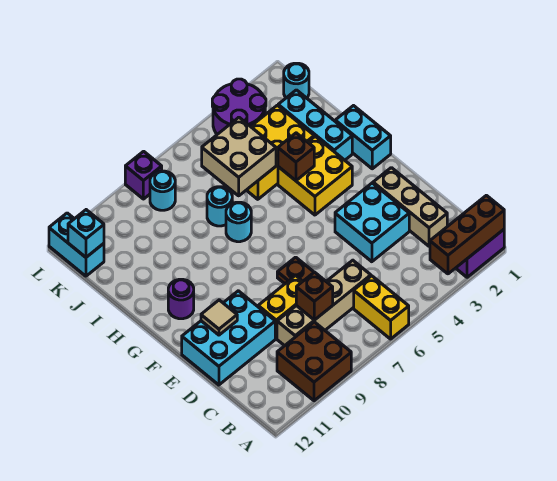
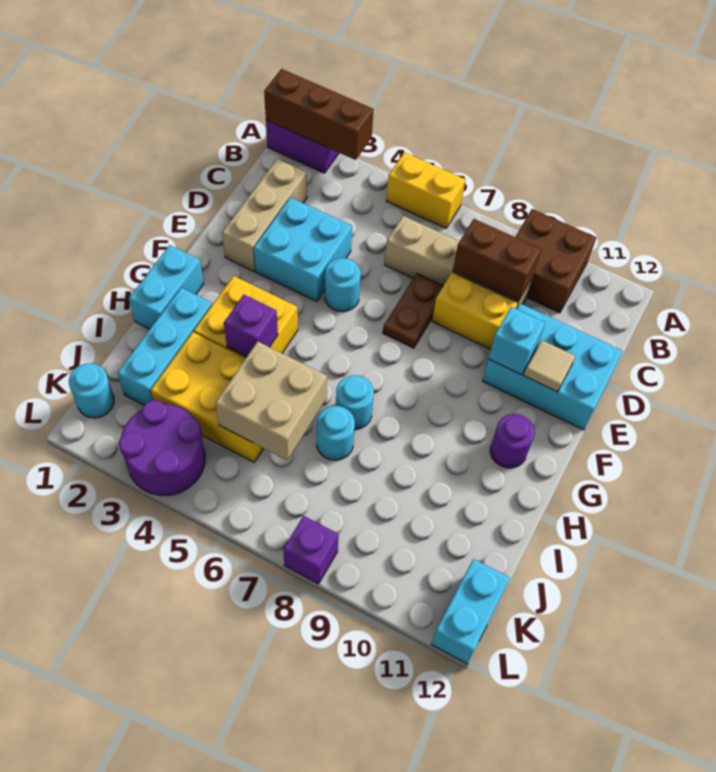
yellow brick A6:B6 level 1 -> yellow brick A5:A6 level 1
brown brick C8 level 2 -> brown brick C8:C9 level 2
brown brick H4 level 2 -> purple brick H4 level 2
cyan round brick K8 level 1 -> cyan round brick E5 level 1
cyan brick K12 level 2 -> cyan brick E10 level 2

